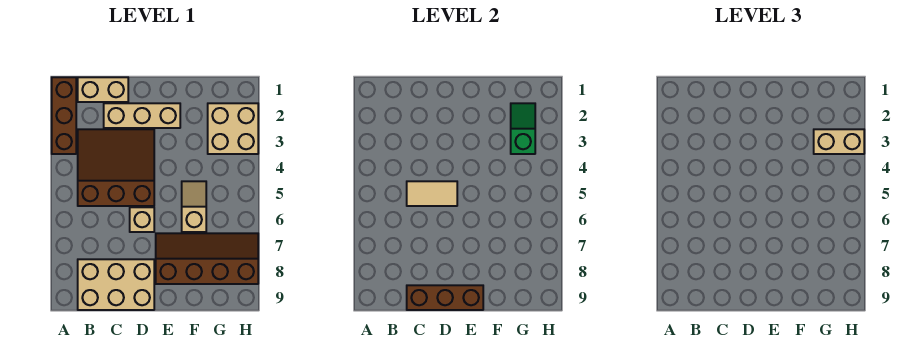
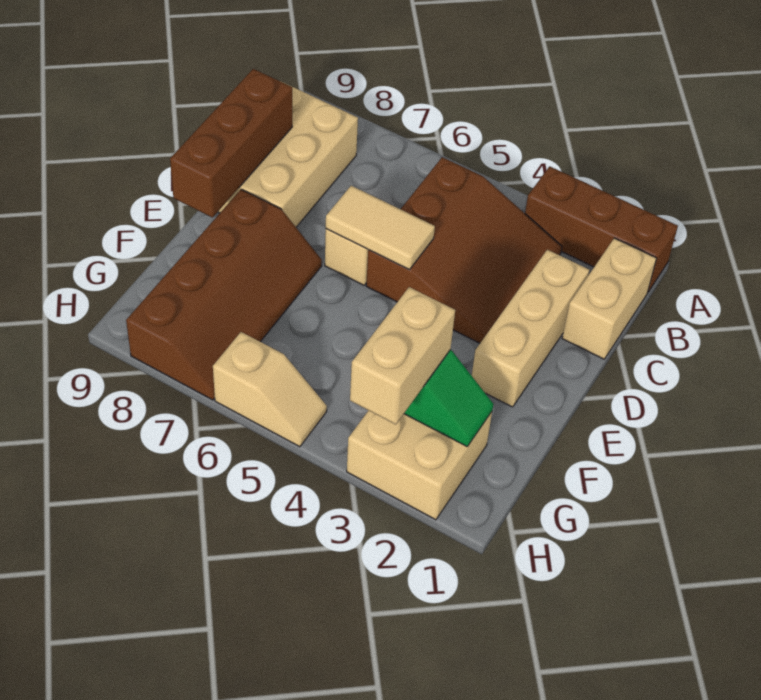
tan tile C5:D5 level 2 -> tan tile D5:D6 level 2
tan slope F5:F6 level 1 top 6 -> tan slope H5:H6 level 1 top 6

